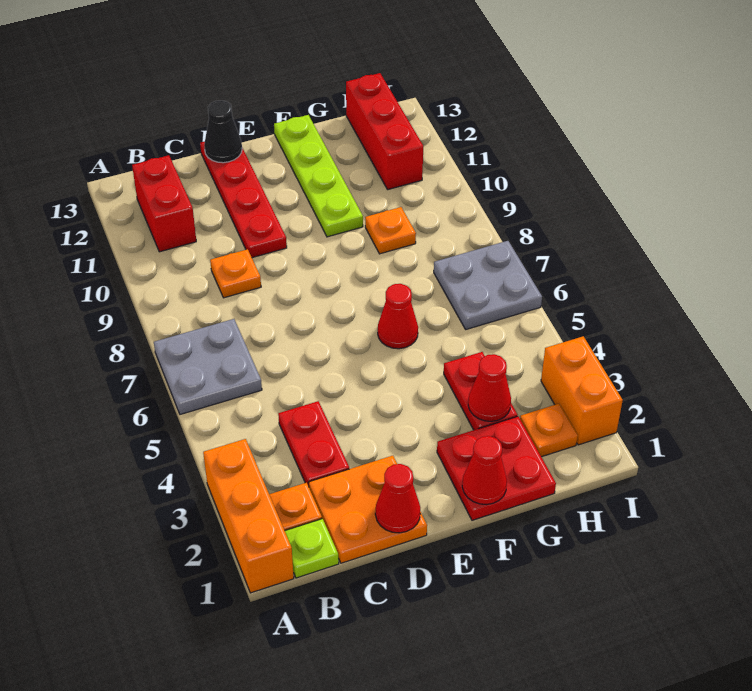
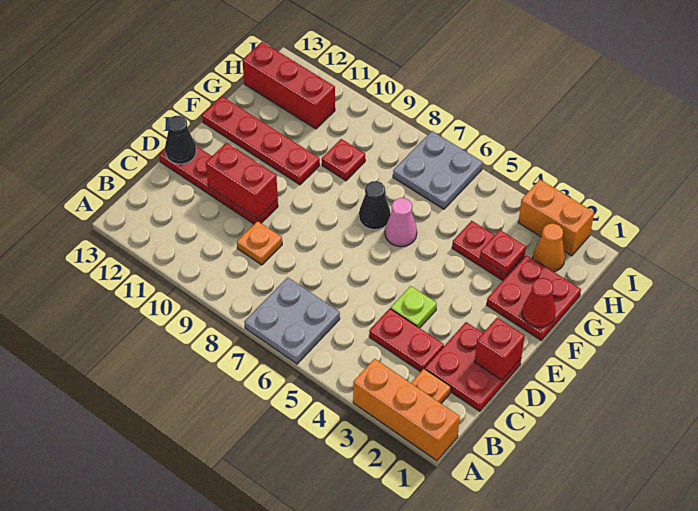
lime plate B1 level 1 -> lime plate D4 level 1
red brick B11:B12 level 1 -> red brick D10:D11 level 2
orange plate C1:D2 level 1 -> red plate C1:D2 level 1
red cone D1 level 2 -> red brick D1 level 2
red cone F6 level 1 -> pink cone F6 level 1
none -> black cone F7 level 1
lime plate F10:F13 level 1 -> red plate F10:F13 level 1
red cone G3 level 2 -> red plate G3 level 2
orange plate G9 level 1 -> red plate G9 level 1
orange plate H2 level 1 -> orange cone H2 level 1

